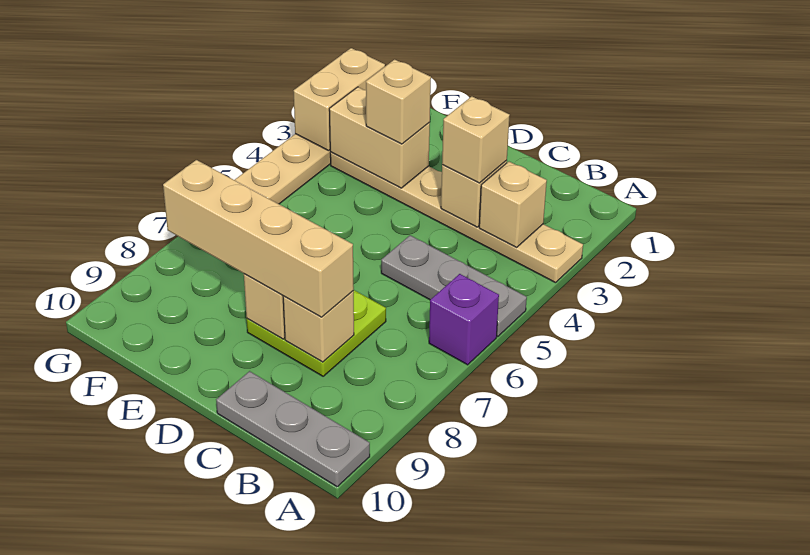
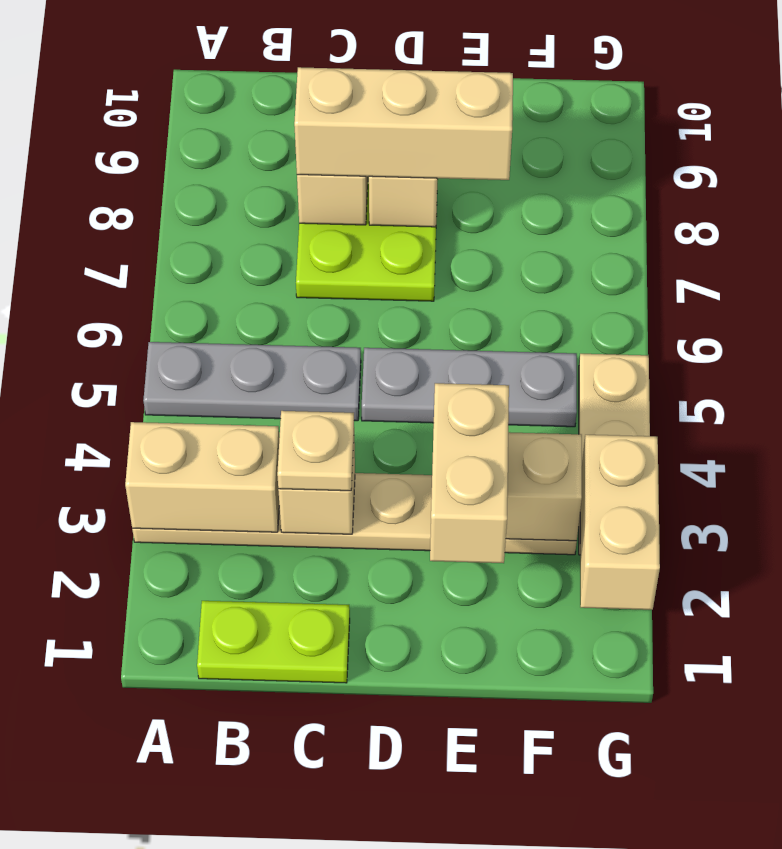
purple brick A6 level 1 -> none
grey plate A10:C10 level 1 -> grey plate D5:F5 level 1
none -> lime plate B1:C1 level 1
tan brick B3 level 2 -> tan brick A3:B3 level 2
tan brick C3 level 3 -> tan plate C3 level 3
tan brick C8:F8 level 3 -> tan brick C8:E8 level 3
tan brick E3 level 3 -> tan brick E2:E3 level 3

